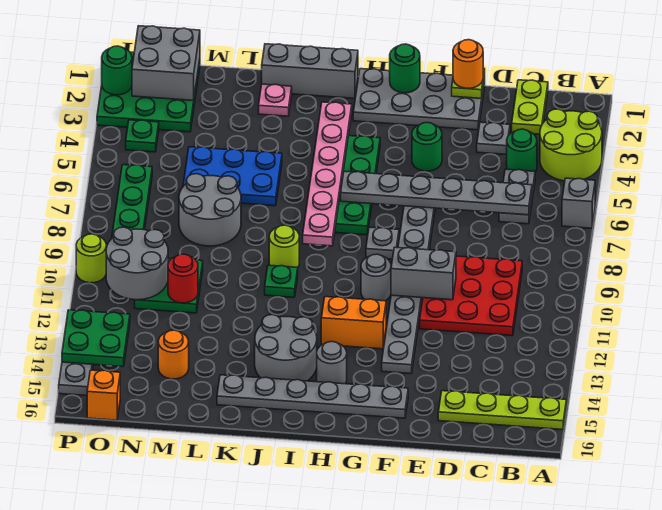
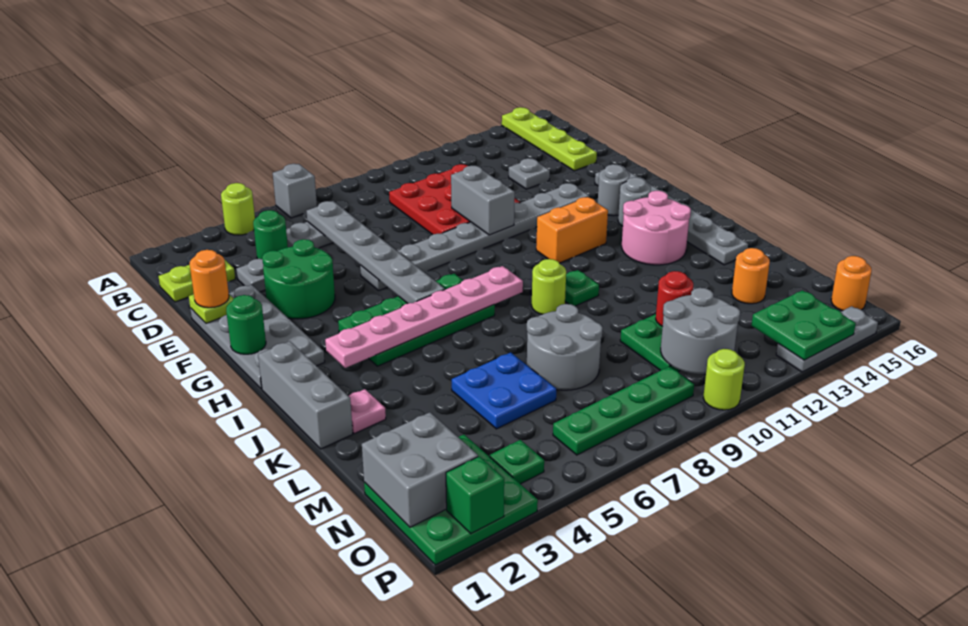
lime round brick A3:B4 level 1 -> lime round brick A4 level 1
green round brick F4 level 1 -> green round brick E3:F4 level 1
grey plate G8 level 1 -> grey plate D13 level 1
grey round brick G10 level 1 -> grey round brick G14 level 1
orange brick G12:H12 level 1 -> orange brick H11:H12 level 1
grey round brick I13:J14 level 1 -> pink round brick I13:J14 level 1
blue plate K5:M6 level 1 -> blue plate L5:M6 level 1
orange brick O16 level 1 -> orange round brick O16 level 1
green round brick P2 level 2 -> green brick P2 level 2

